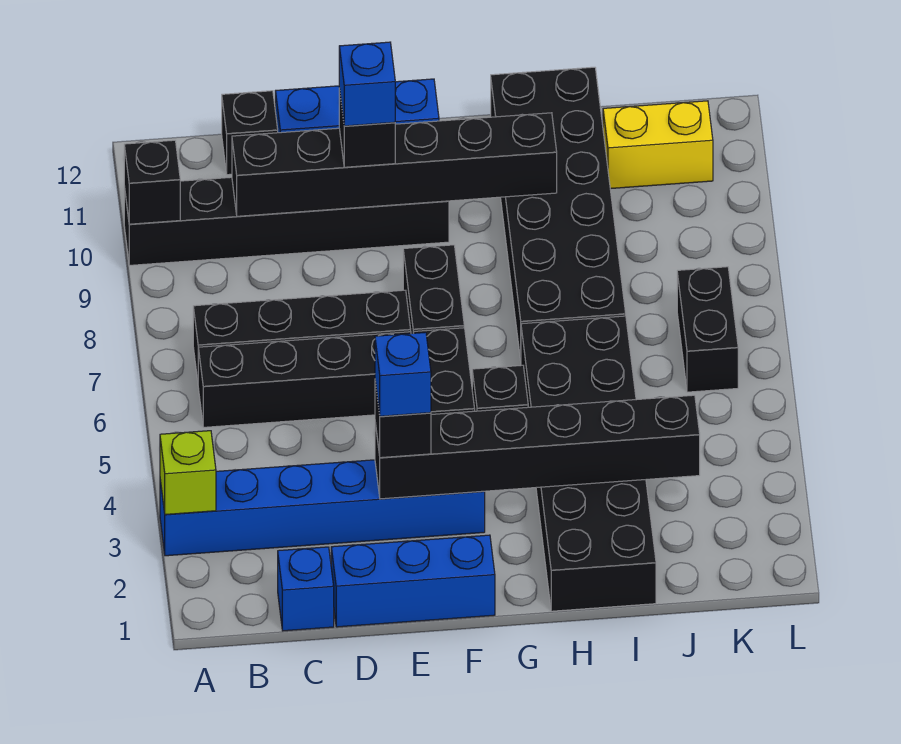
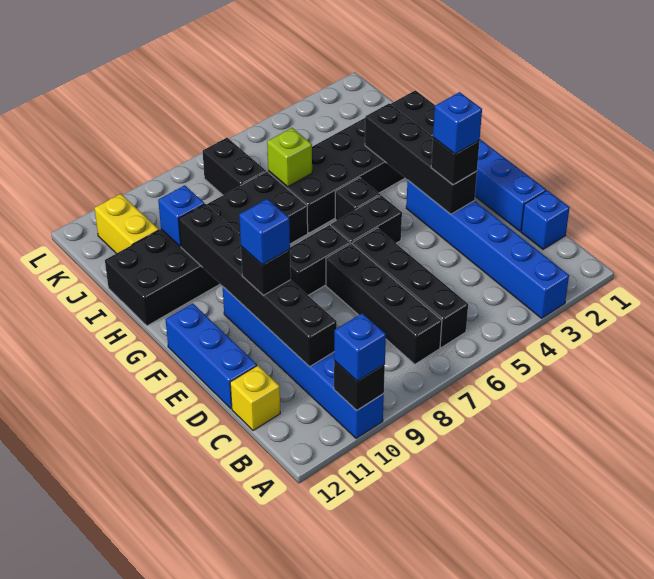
lime brick A3 level 2 -> lime brick I6 level 2
black brick A10:F10 level 1 -> blue brick A10:F10 level 1
none -> blue brick A10 level 3
black brick C12 level 1 -> yellow brick C12 level 1
black brick E3:J3 level 2 -> black brick E3:H3 level 2
none -> blue brick I10 level 2
black brick K6:K7 level 1 -> black brick J7:K7 level 1

